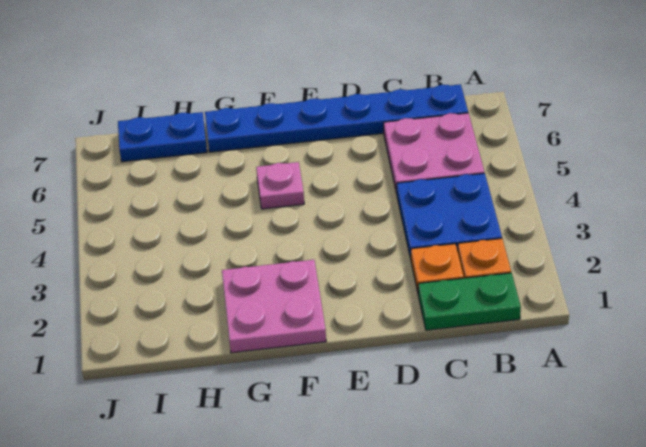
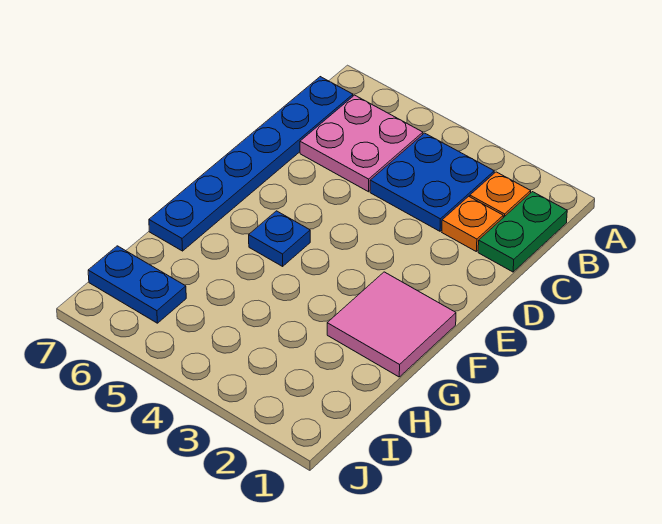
pink plate F1:G2 level 1 -> pink tile F1:G2 level 1
pink plate F5 level 1 -> blue plate F5 level 1
blue plate H7:I7 level 1 -> blue plate I6:I7 level 1

